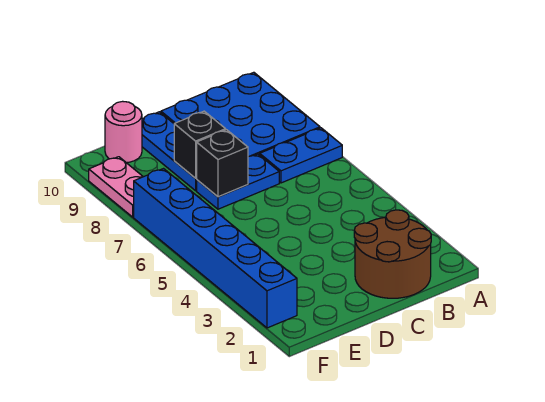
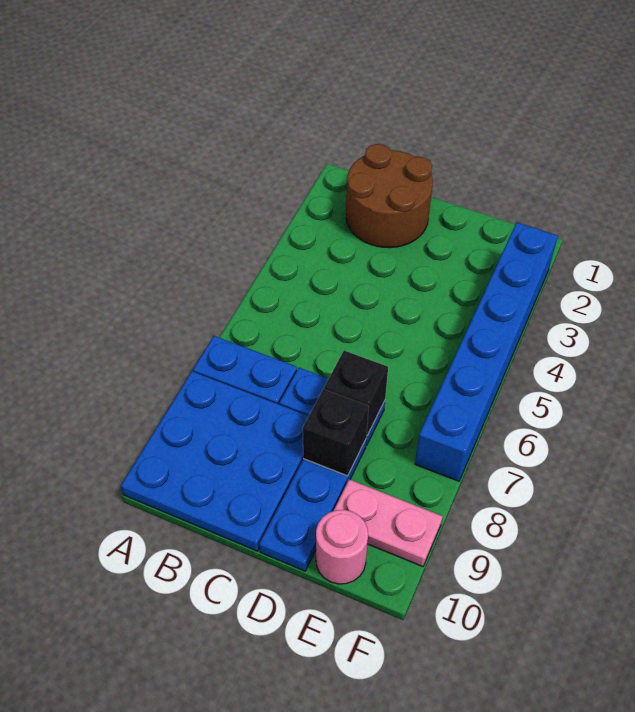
pink plate F8:F9 level 1 -> pink plate E9:F9 level 1

